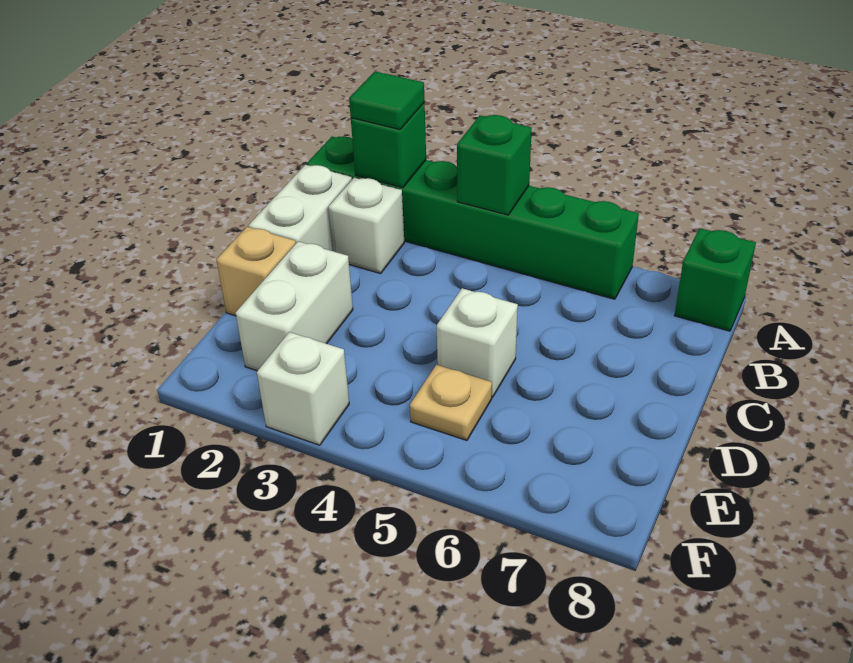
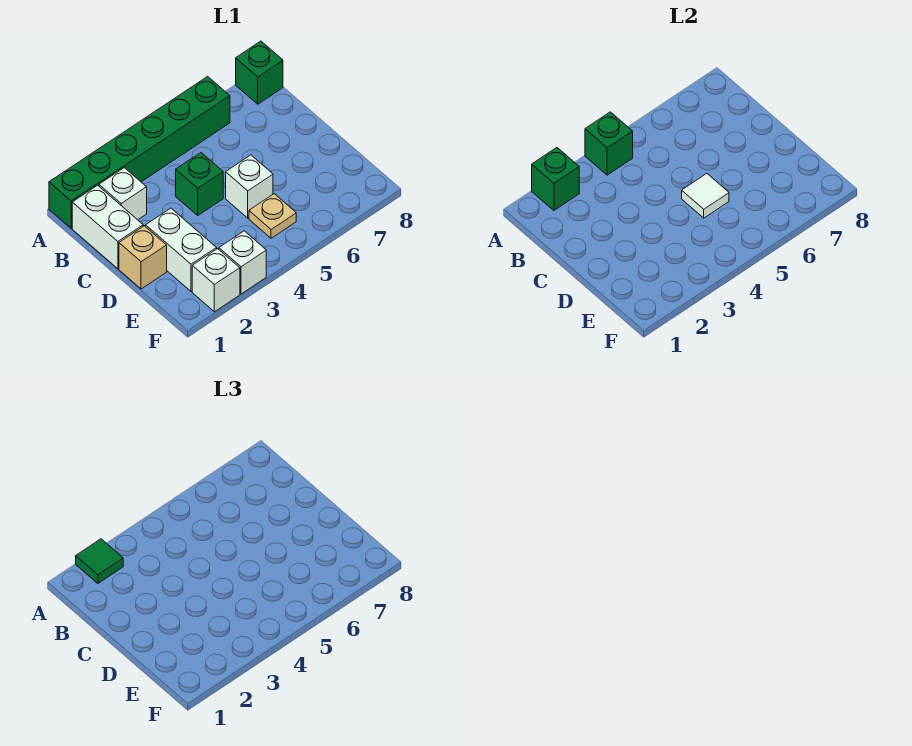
none -> green brick C4 level 1
none -> white tile D5 level 2
none -> white brick F2 level 1

